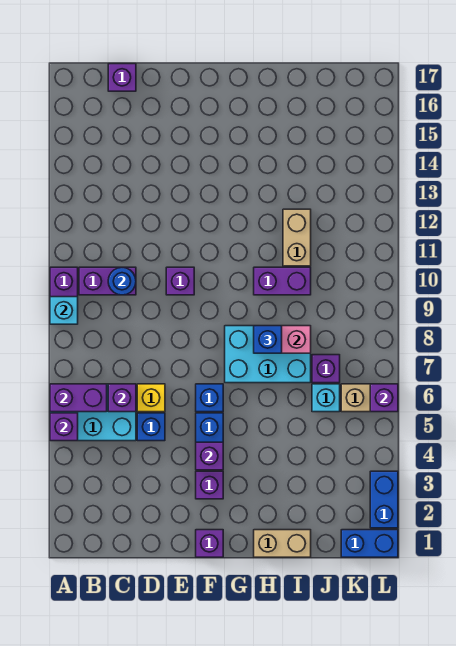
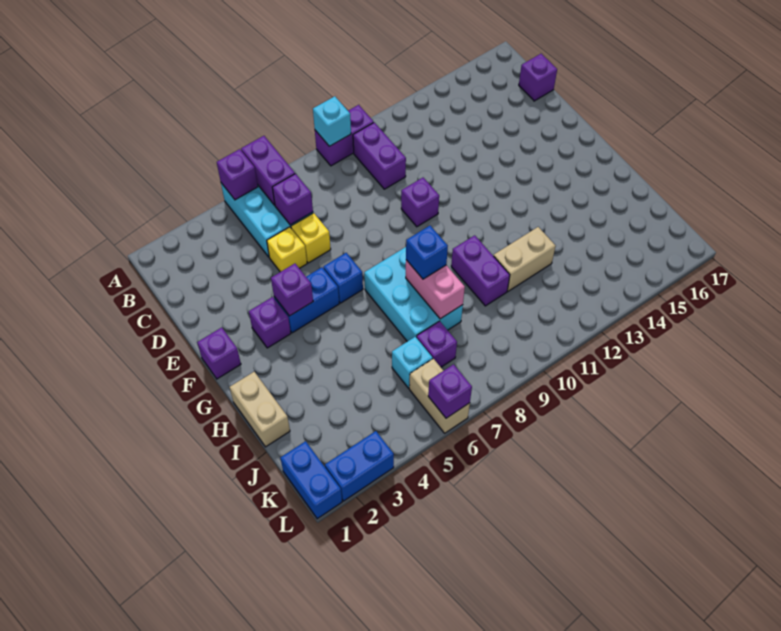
blue round brick C10 level 2 -> none
blue brick D5 level 1 -> yellow brick D5 level 1

